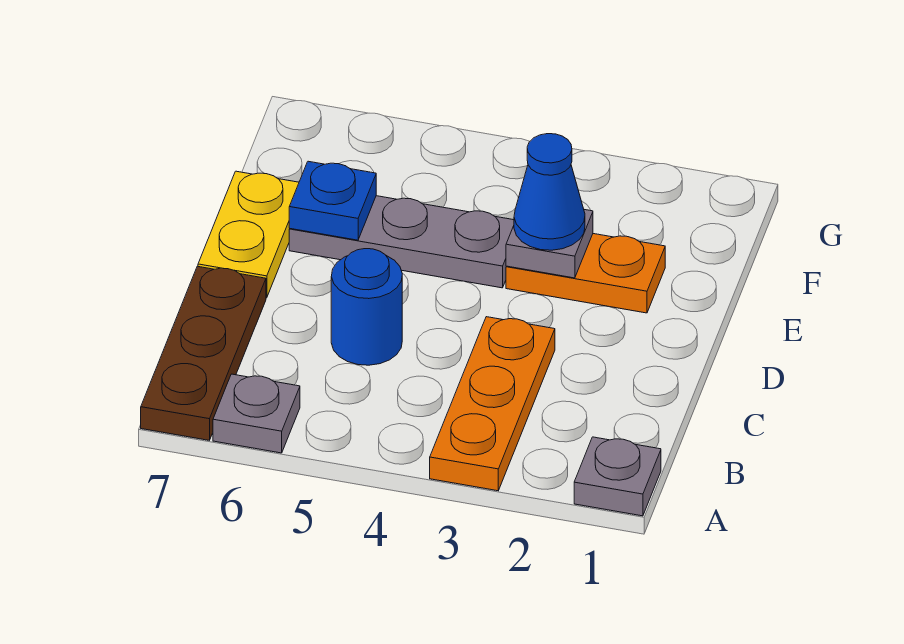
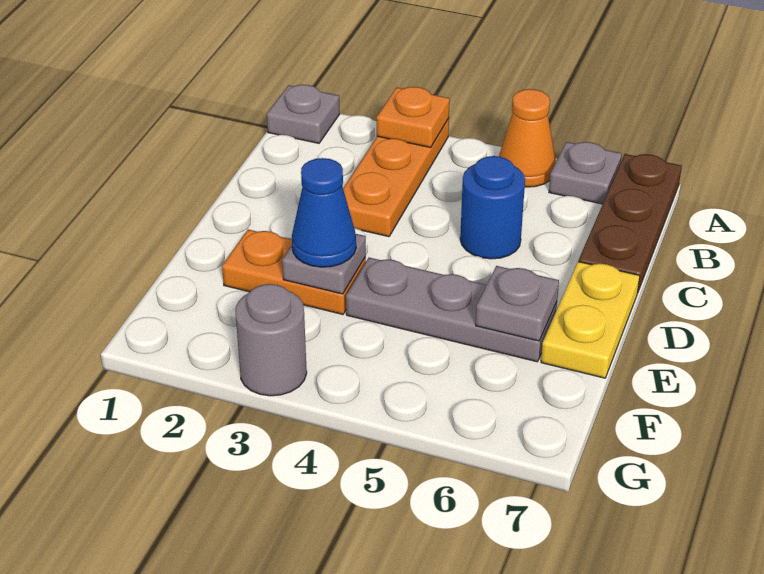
none -> orange plate A3 level 2
none -> orange cone A5 level 1
blue plate E6 level 2 -> grey plate E6 level 2
none -> grey round brick G3 level 1

